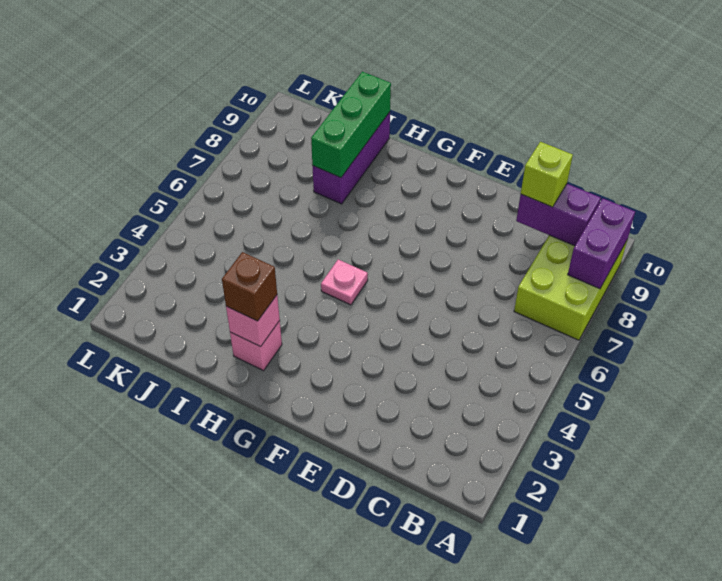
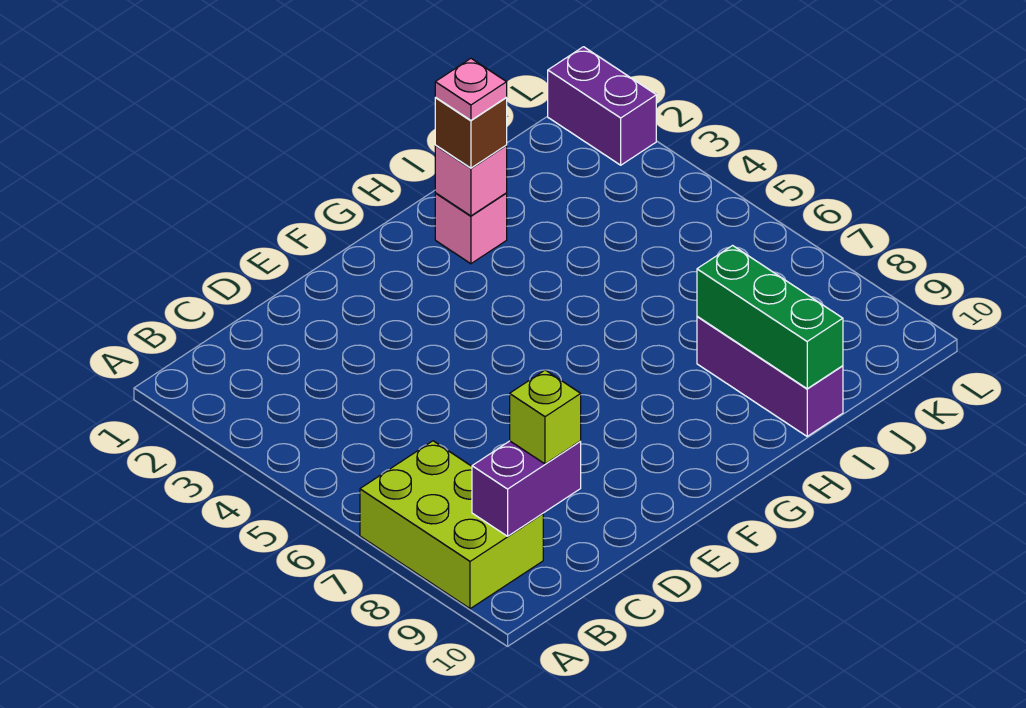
purple brick A8:A9 level 2 -> purple brick L1:L2 level 1
pink plate G5 level 1 -> pink plate H2 level 4

